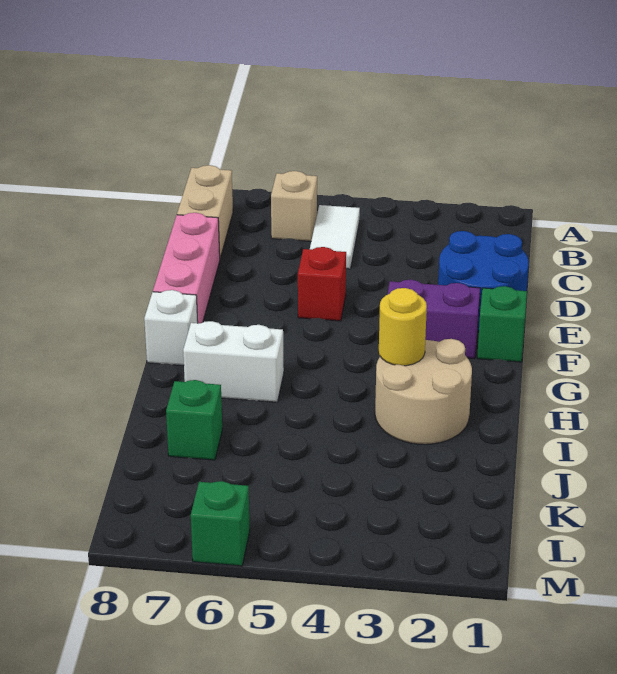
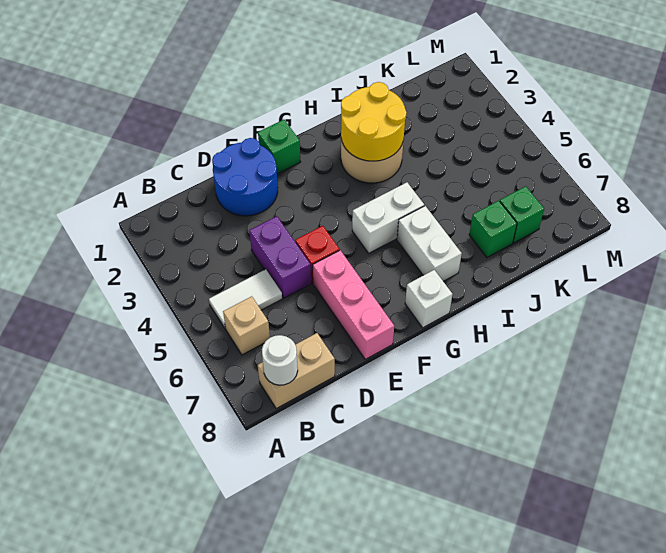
none -> white round brick B8 level 2
pink brick D8:F8 level 1 -> pink brick E6:E8 level 1
purple brick F2:F3 level 1 -> purple brick D4:D5 level 1
none -> white brick G5:H5 level 1
yellow round brick H3 level 2 -> yellow round brick H2:I3 level 2
green brick M6 level 1 -> green brick K7 level 1

